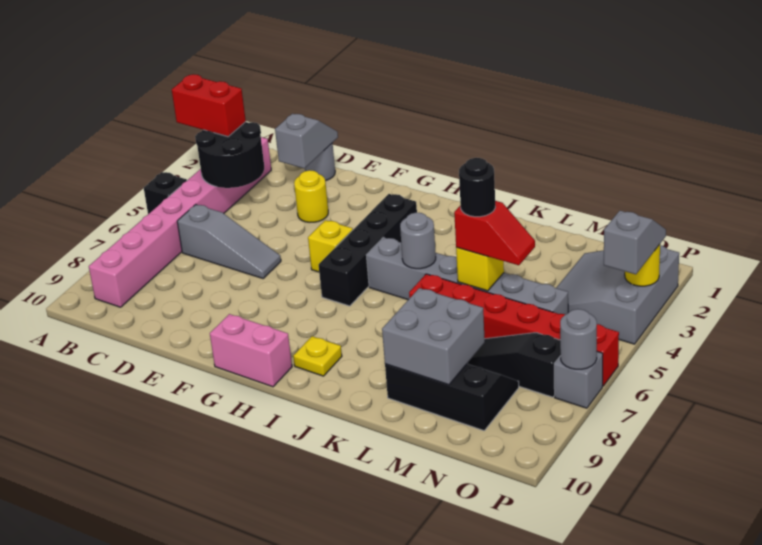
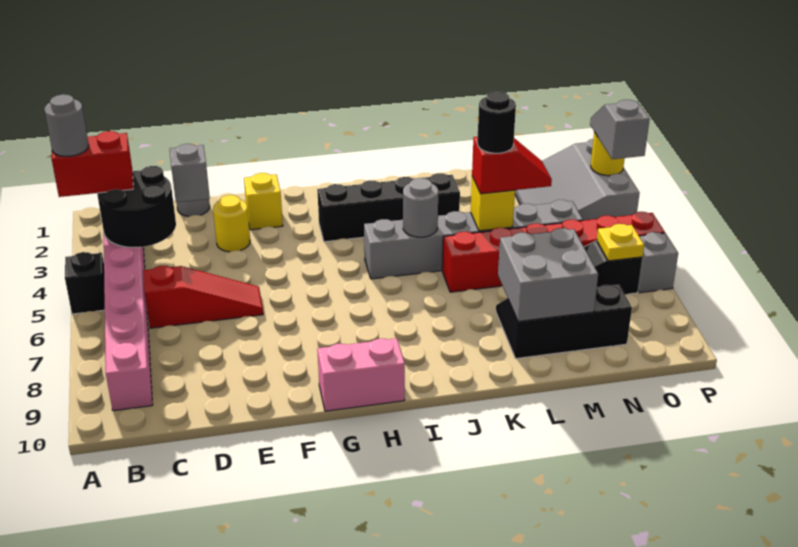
grey slope C6:E6 level 1 top C -> red slope C6:E6 level 1 top C
yellow brick G5 level 1 -> yellow brick F2 level 1
black brick H3:H6 level 1 -> black brick H3:K3 level 1
yellow plate I9 level 1 -> yellow plate O7 level 2
grey round brick P7 level 2 -> grey round brick A3 level 4

